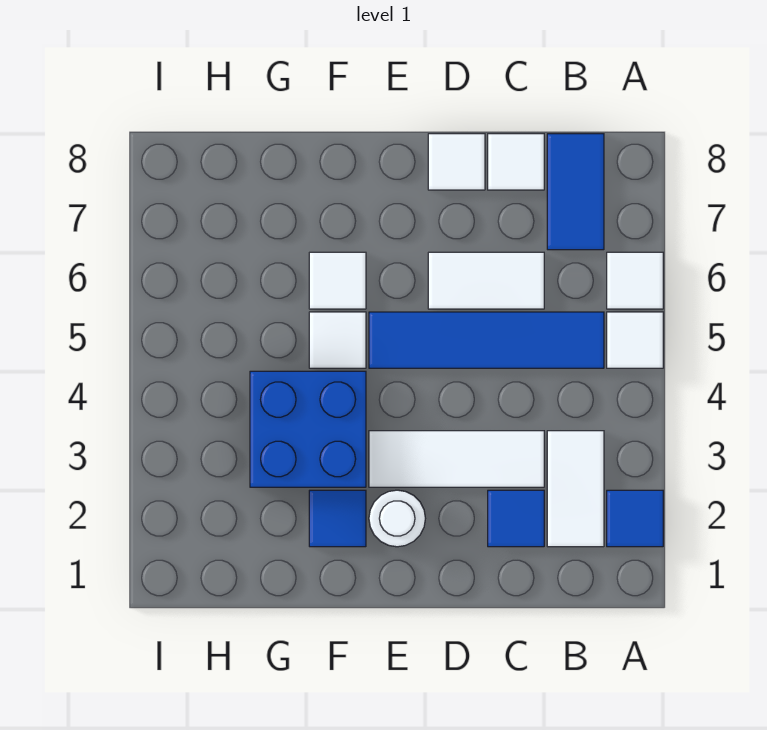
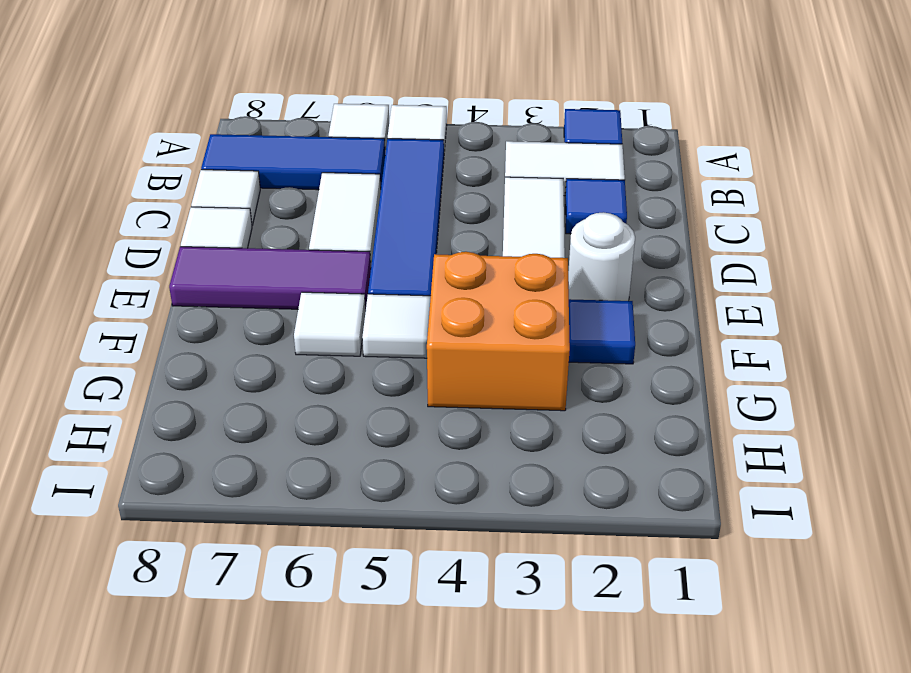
blue tile B7:B8 level 1 -> blue tile B6:B8 level 1
none -> purple tile E6:E8 level 1
blue brick F3:G4 level 1 -> orange brick F3:G4 level 1

